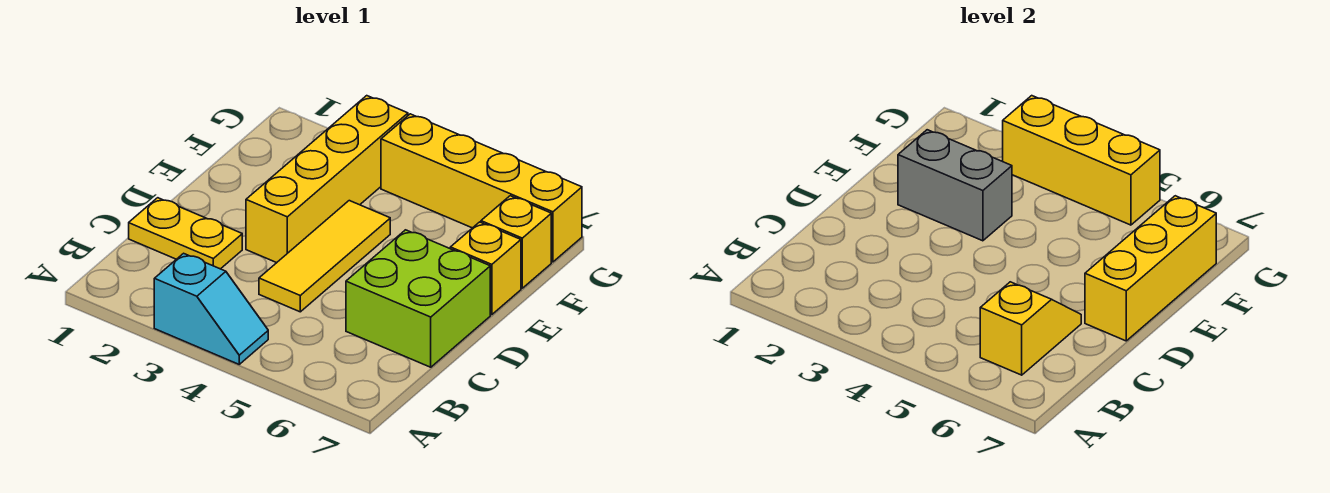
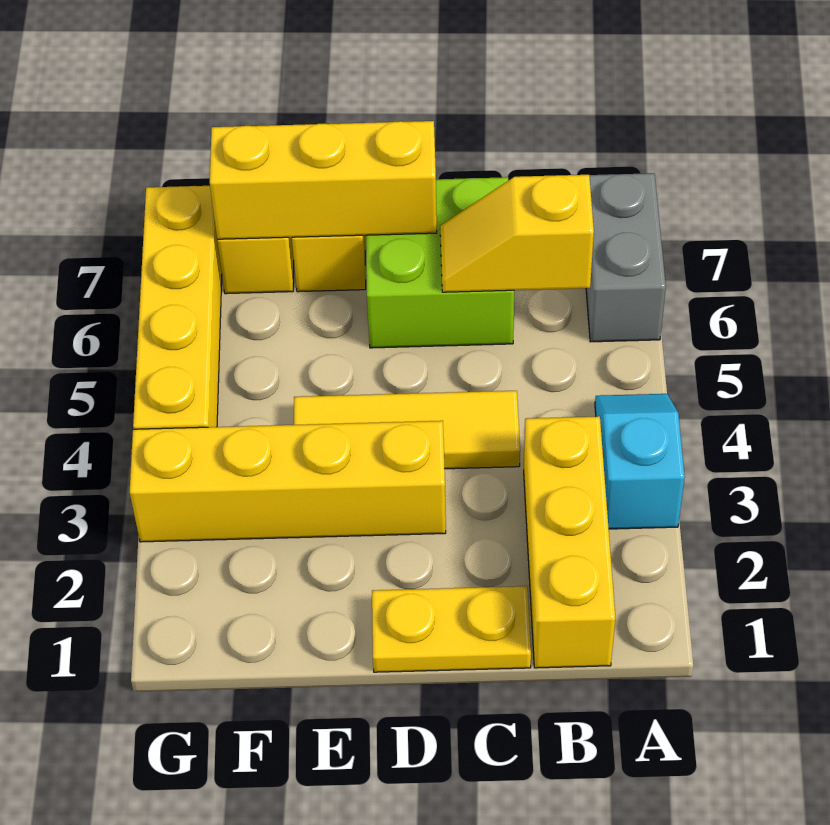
yellow plate C1:C2 level 1 -> yellow plate C1:D1 level 1
grey brick E2:E3 level 2 -> grey brick A6:A7 level 1
yellow brick G3:G5 level 2 -> yellow brick B1:B3 level 1

